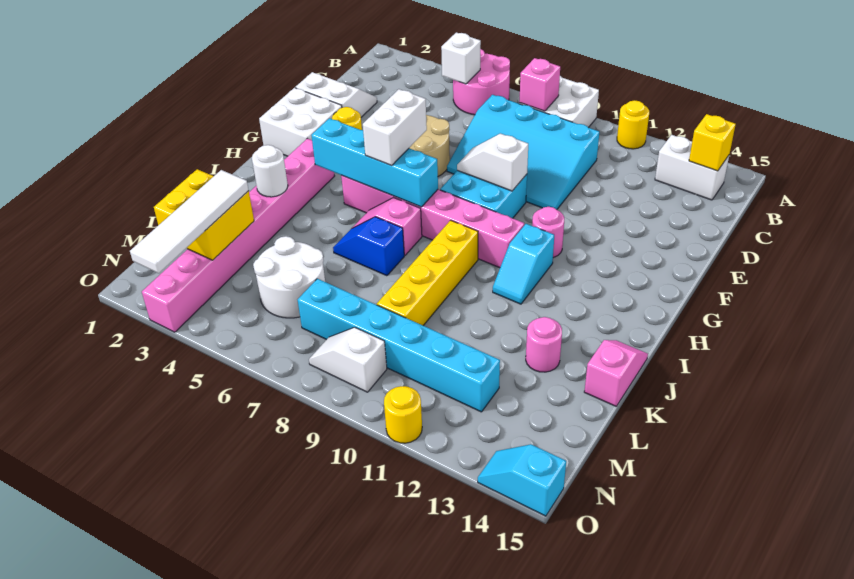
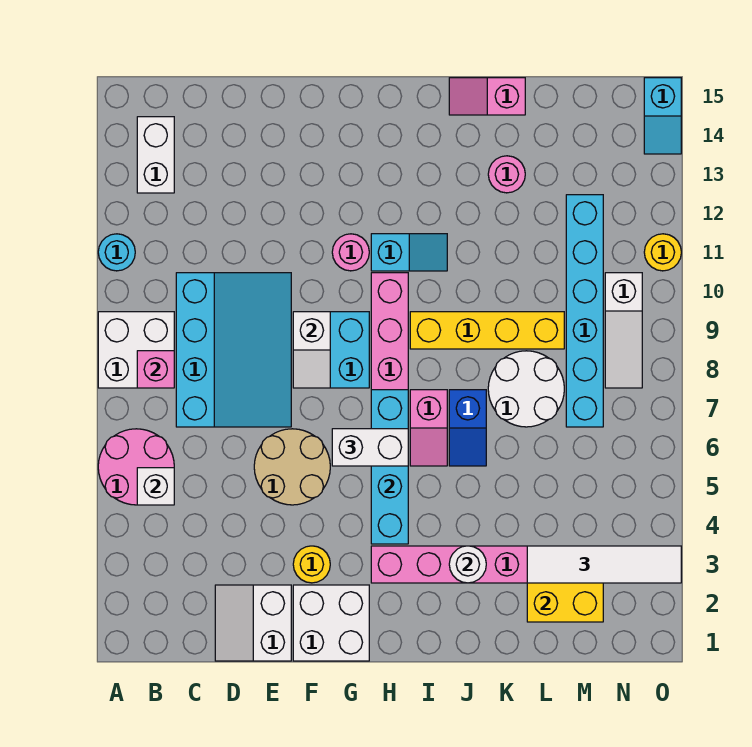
yellow round brick A11 level 1 -> cyan round brick A11 level 1
yellow brick B14 level 2 -> none
white round brick L5:M6 level 1 -> white round brick K7:L8 level 1
white slope N8:N9 level 1 top 9 -> white slope N8:N10 level 1 top 10

